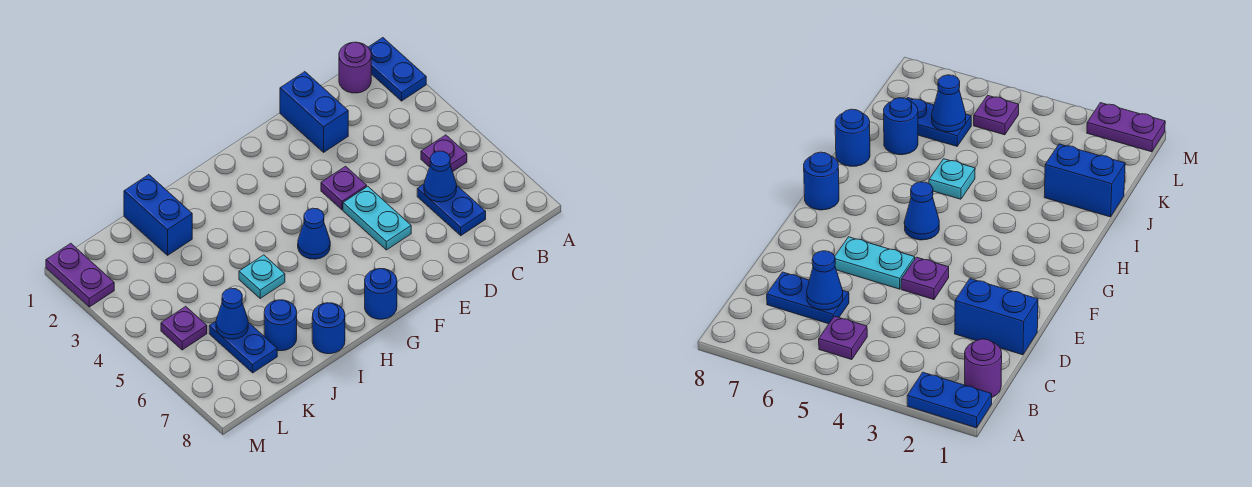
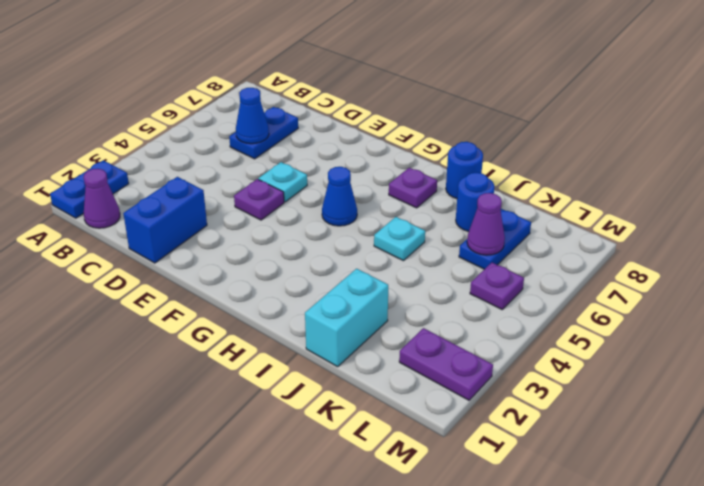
purple round brick B1 level 1 -> purple cone B1 level 1
purple plate B5 level 1 -> purple plate H7 level 1
cyan plate E5:E6 level 1 -> cyan plate E5 level 1
blue round brick G8 level 1 -> none
blue brick J1:J2 level 1 -> cyan brick J1:J2 level 1
blue cone K6 level 2 -> purple cone K6 level 2
purple plate M1:M2 level 1 -> purple plate L2:M2 level 1

